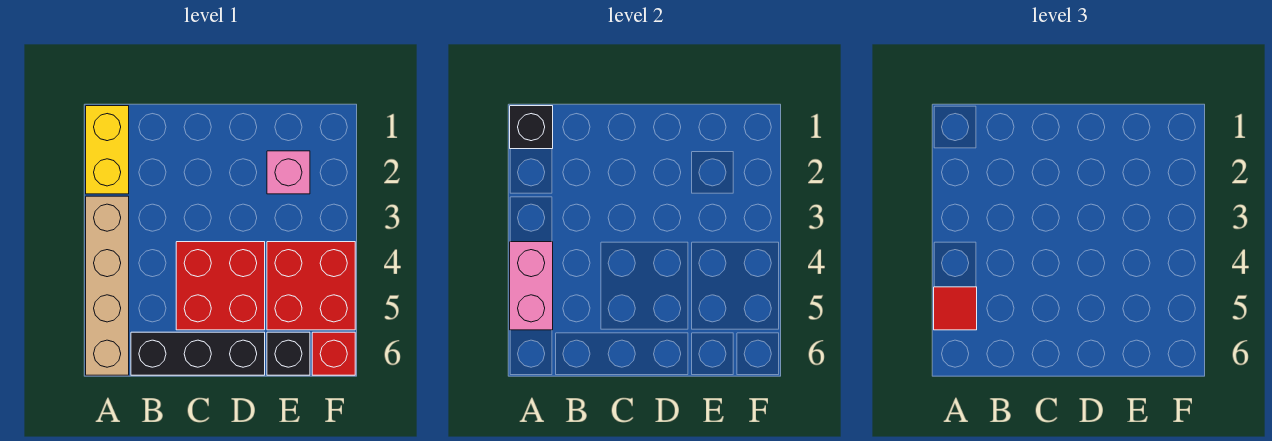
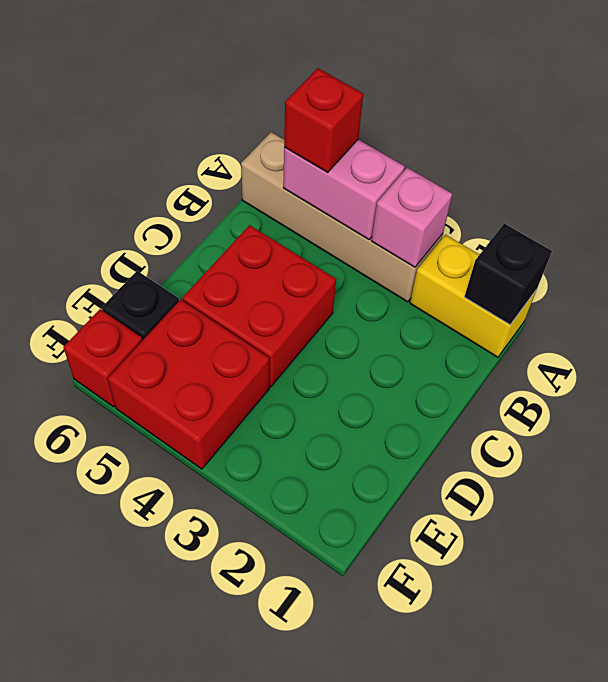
red tile A5 level 3 -> red brick A5 level 3
black brick B6:D6 level 1 -> none
pink brick E2 level 1 -> pink brick A3 level 2

